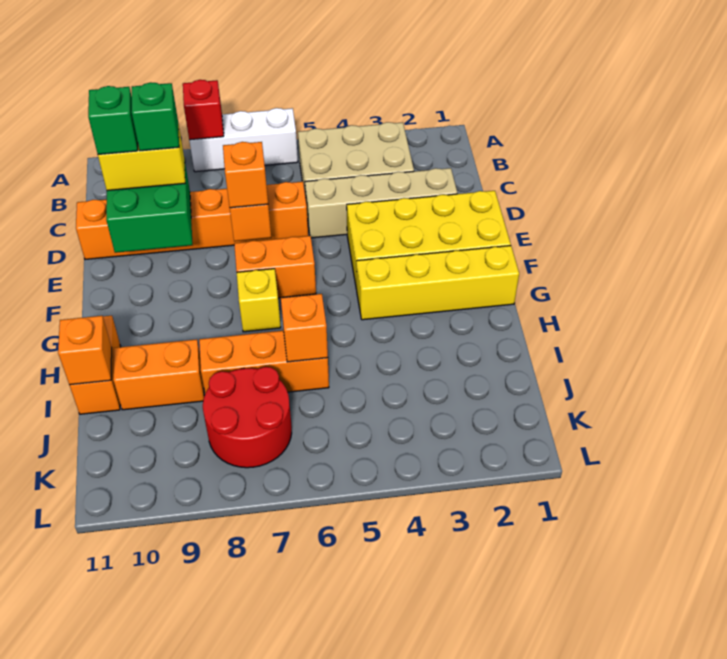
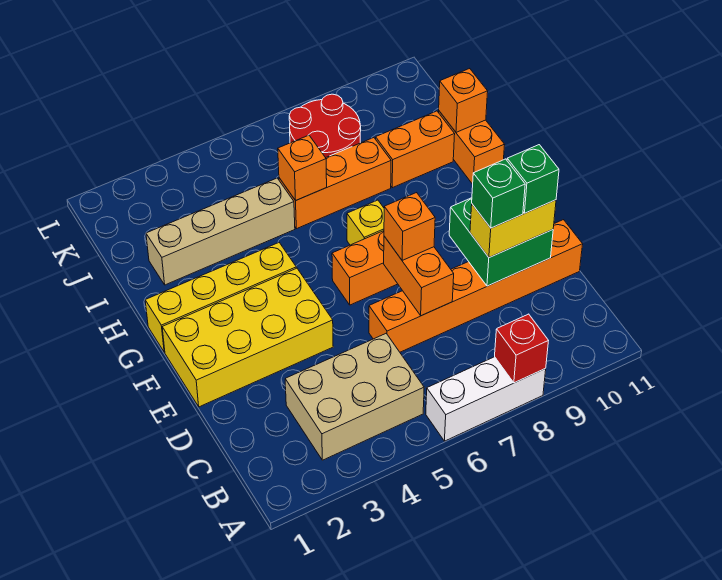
tan brick D2:D5 level 1 -> tan brick I2:I5 level 1

